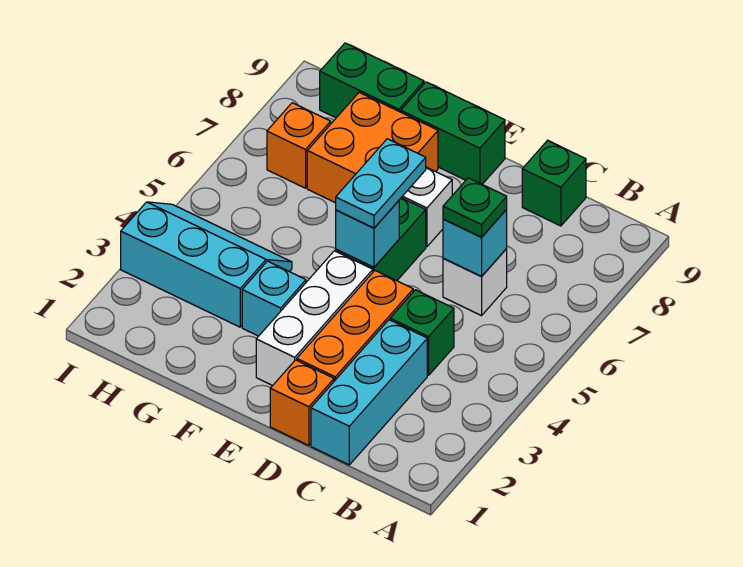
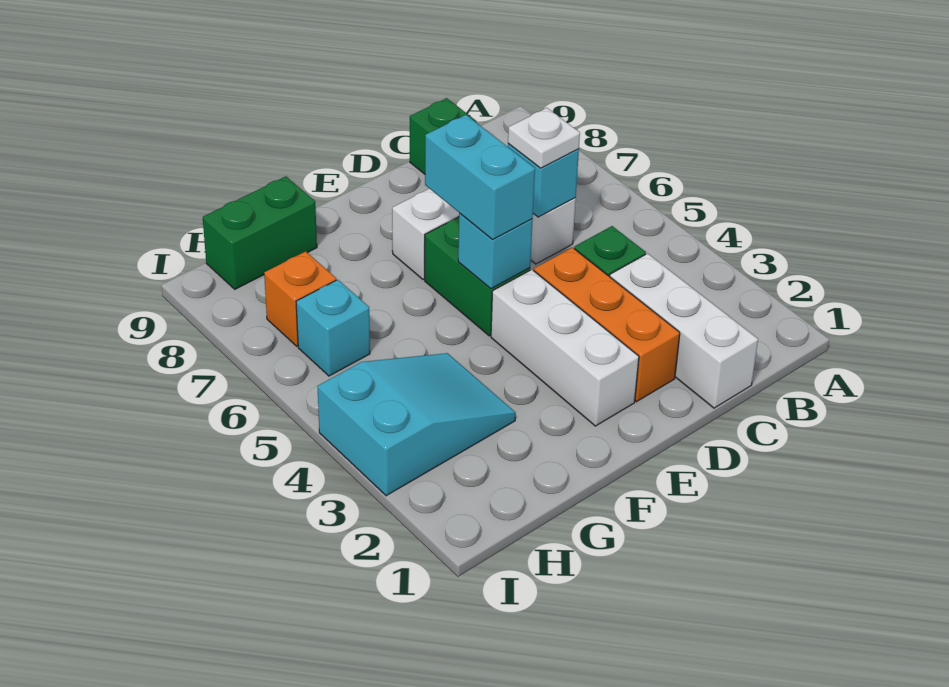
cyan brick C1:C3 level 1 -> white brick C1:C3 level 1
green plate C6 level 3 -> white plate C6 level 3
orange brick D1 level 1 -> none
cyan plate E5:E6 level 3 -> cyan brick E5:E6 level 3
green brick E9:F9 level 1 -> none
cyan brick F3 level 1 -> cyan brick H6 level 1
orange brick F7:G8 level 1 -> none
cyan slope G3:I4 level 1 top 3 -> cyan slope G3:I4 level 1 top I

